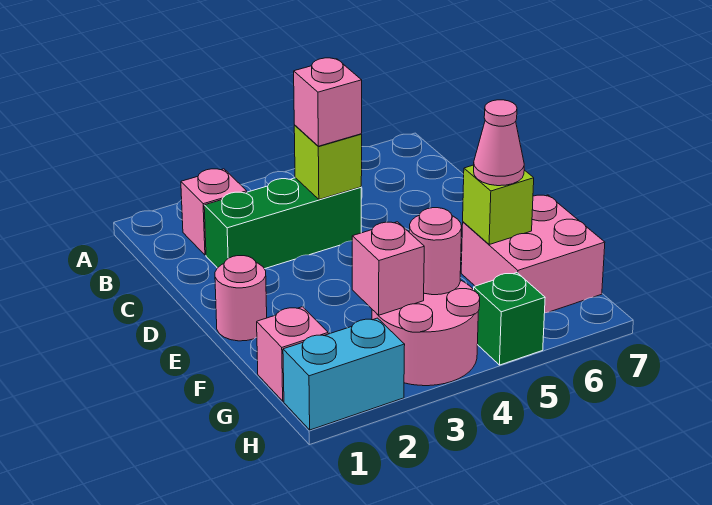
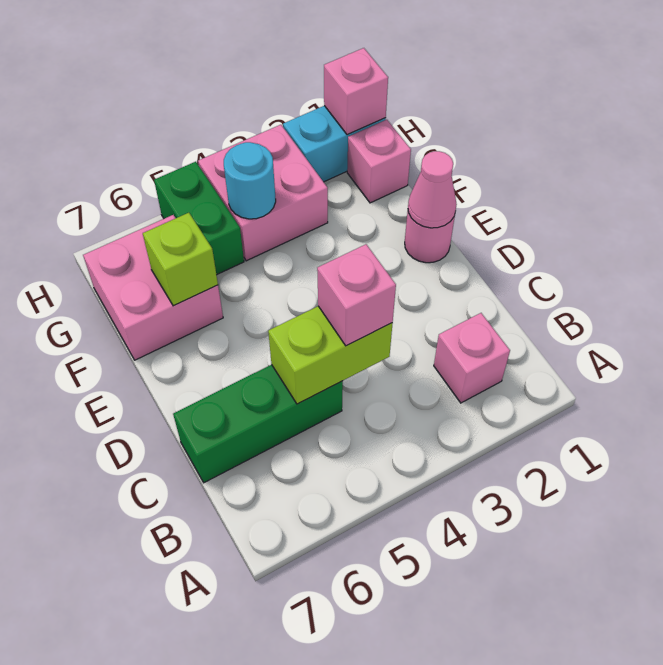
green brick C2:C4 level 1 -> green brick C5:C7 level 1
lime brick C4 level 2 -> lime brick C4:C5 level 2
pink cone F6 level 3 -> pink cone E1 level 2
pink round brick G3:H4 level 1 -> pink brick G3:H4 level 1
pink brick G3 level 2 -> pink brick H1 level 2
pink round brick G4 level 2 -> cyan round brick G4 level 2
green brick H5 level 1 -> green brick G5:H5 level 1

